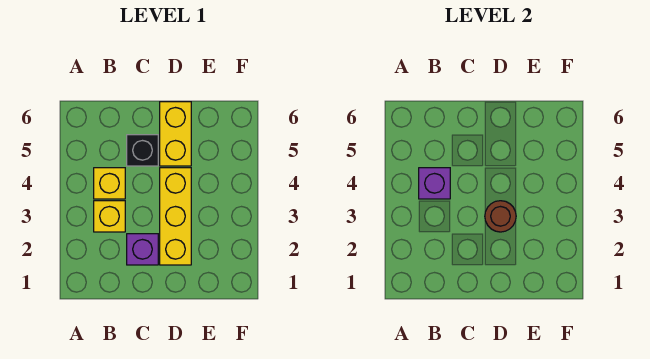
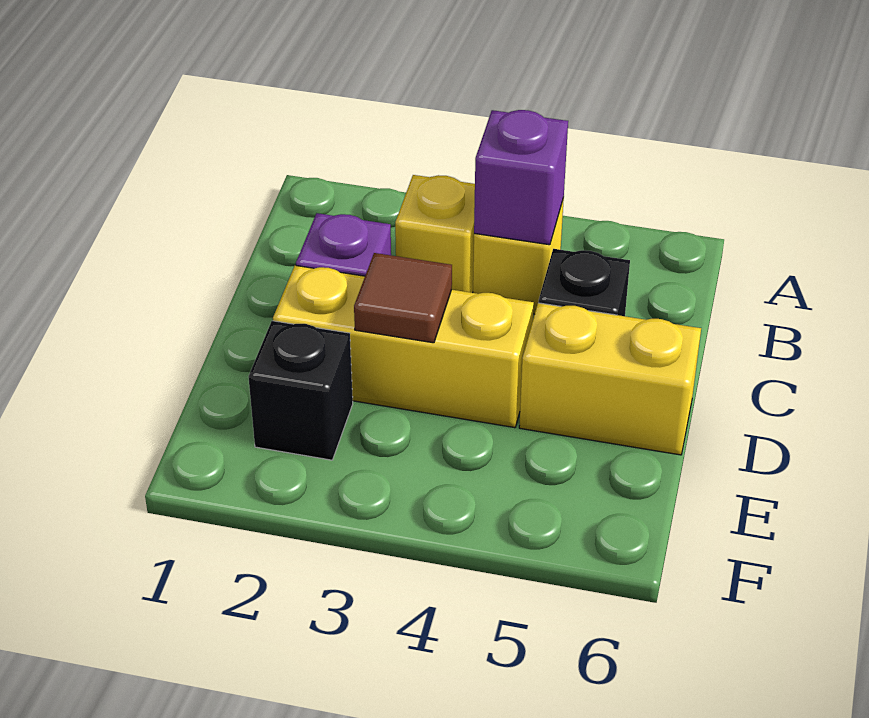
brown round brick D3 level 2 -> brown tile D3 level 2
none -> black brick E2 level 1

